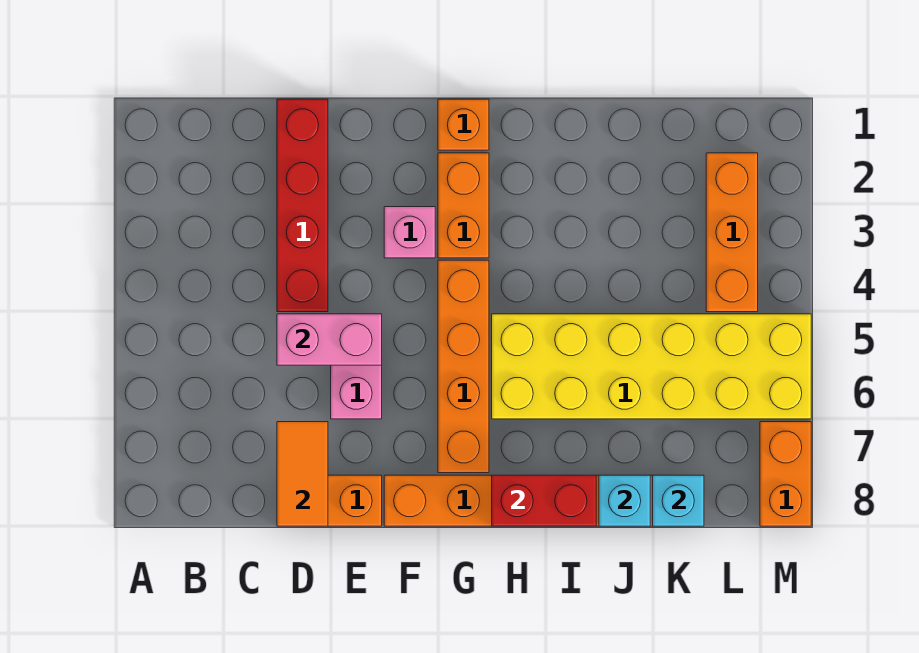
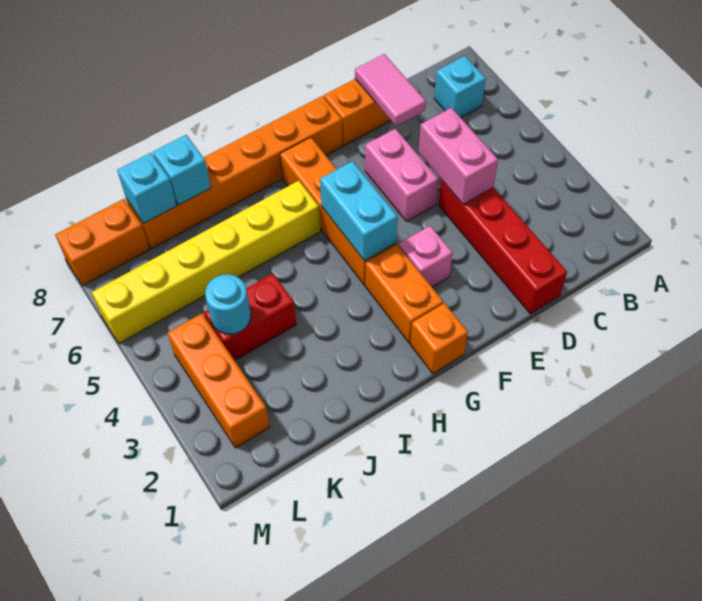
none -> cyan brick B7 level 1
pink brick D5:E5 level 2 -> pink brick D4:D5 level 2
orange tile D7:D8 level 2 -> pink tile D7:D8 level 2
none -> cyan brick G4:G5 level 2
yellow brick H5:M6 level 1 -> yellow brick H6:M6 level 1
red brick H8:I8 level 2 -> red brick J4:K4 level 1
none -> cyan round brick K4 level 2
orange brick M7:M8 level 1 -> orange brick L8:M8 level 1

